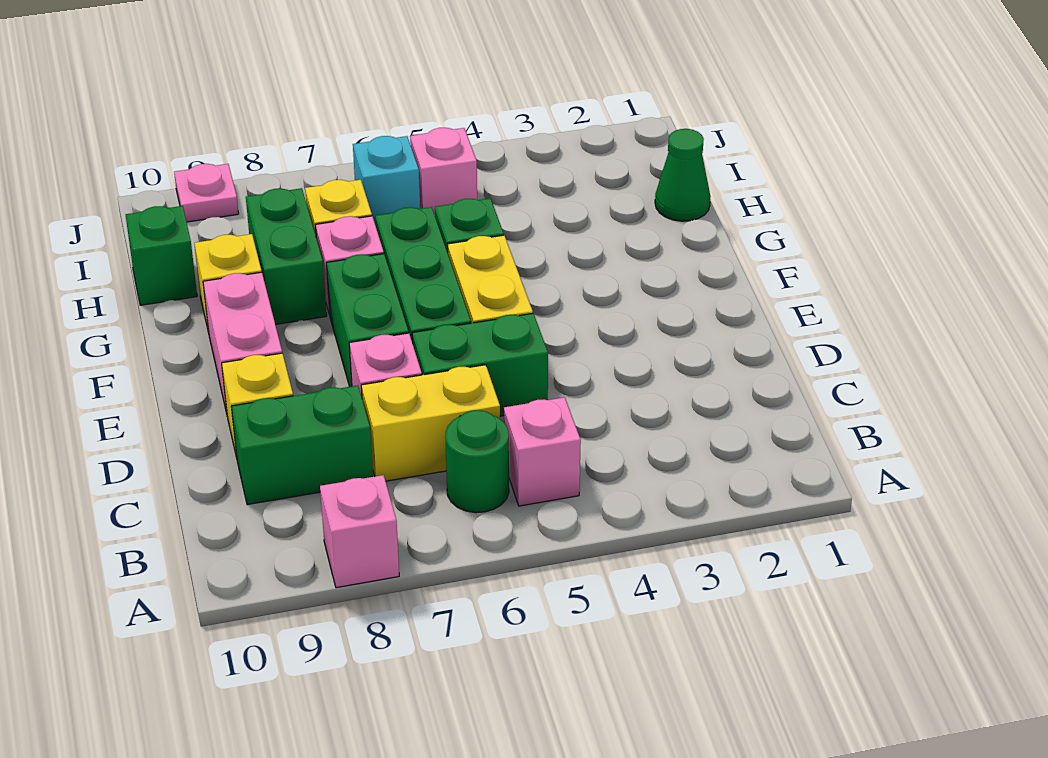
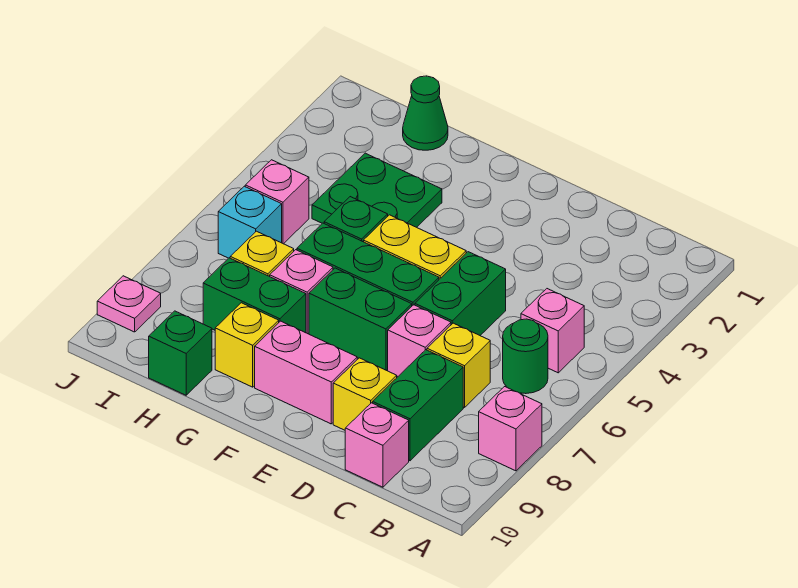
yellow brick C6:C7 level 1 -> yellow brick C7 level 1
none -> pink brick C10 level 1
none -> green plate G3:H4 level 1

